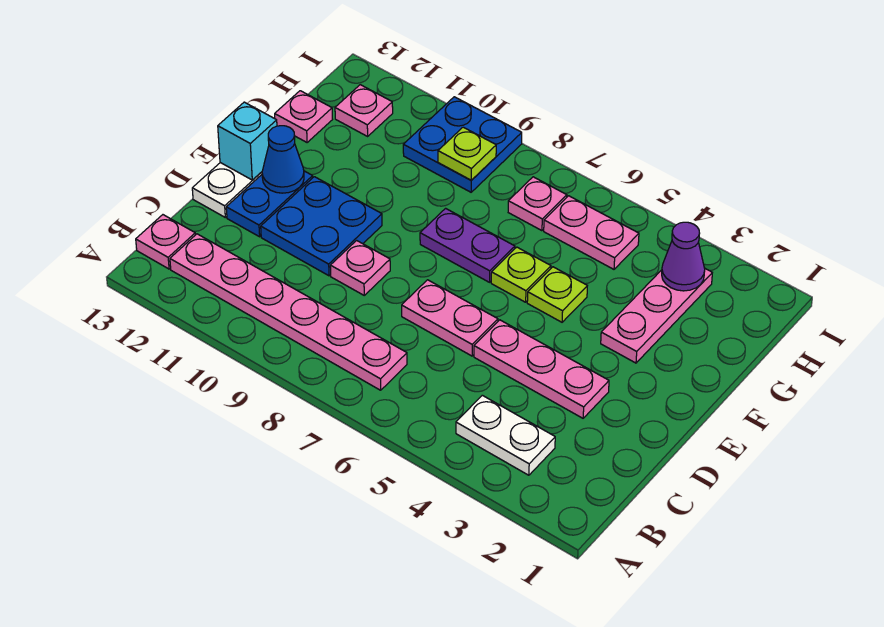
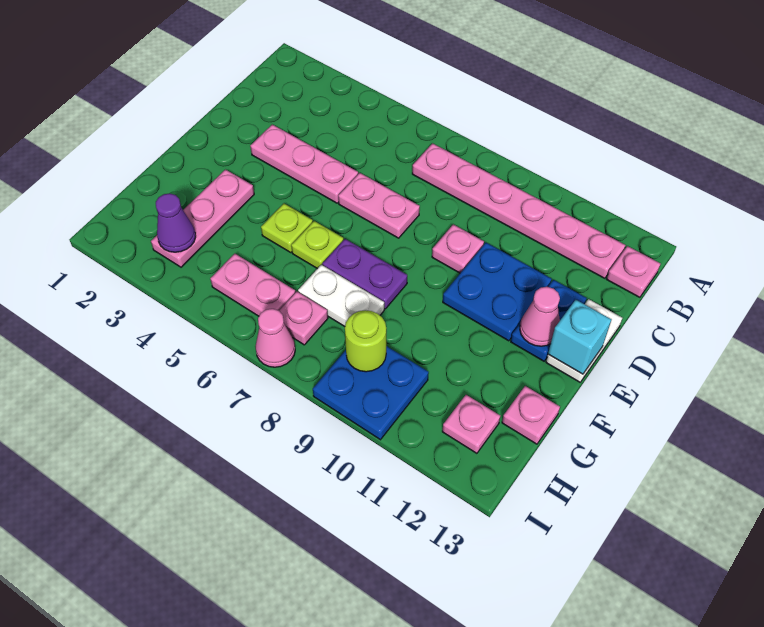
white plate B3:B4 level 1 -> white plate G7:G8 level 1
blue cone E12 level 2 -> pink cone E12 level 2
lime plate H9 level 2 -> lime round brick H9 level 2
none -> pink cone I7 level 1

